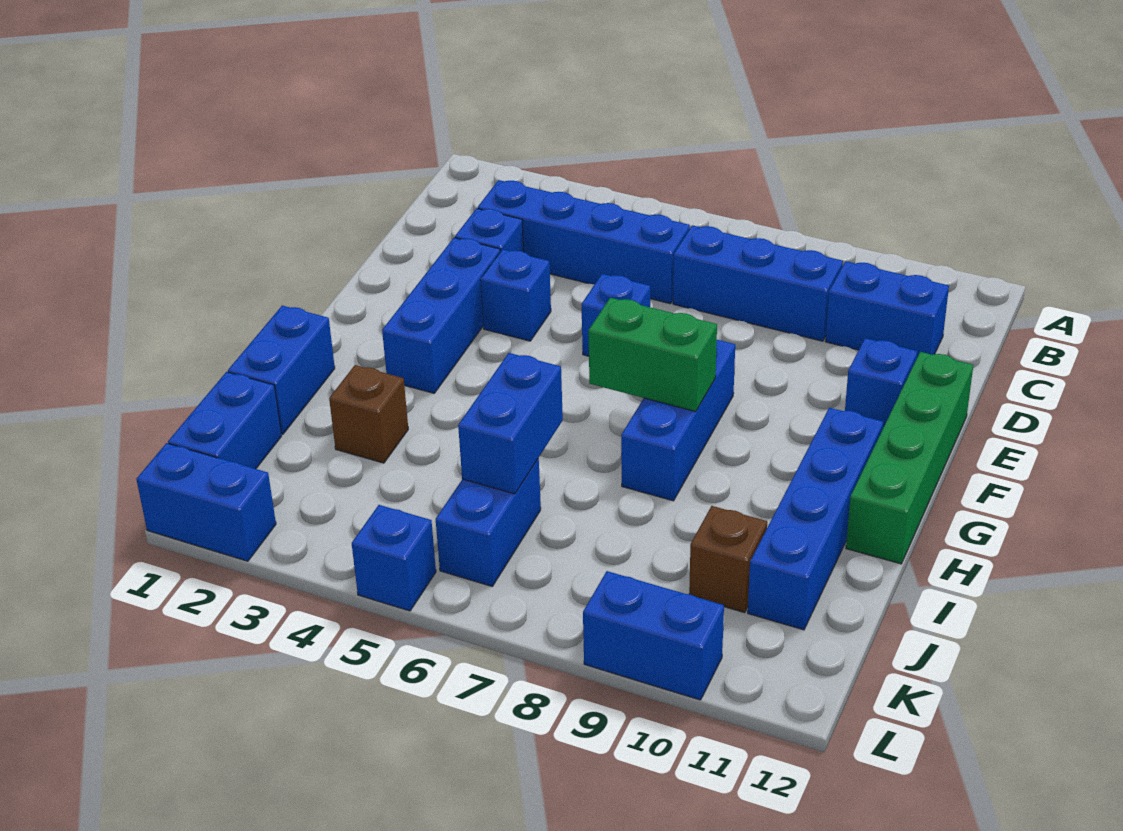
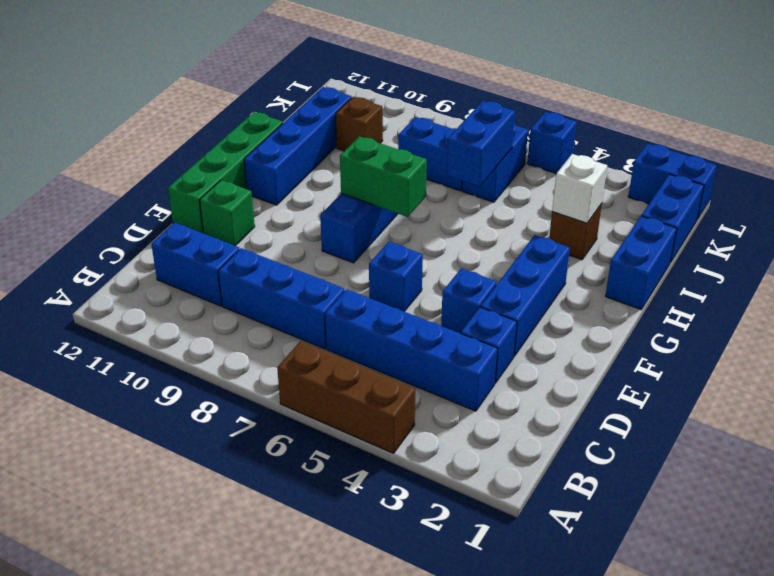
none -> brown brick A4:A6 level 1
blue brick E11 level 1 -> green brick E11 level 1
none -> white brick I3 level 2
blue brick L9:L10 level 1 -> blue brick J7:J8 level 1

